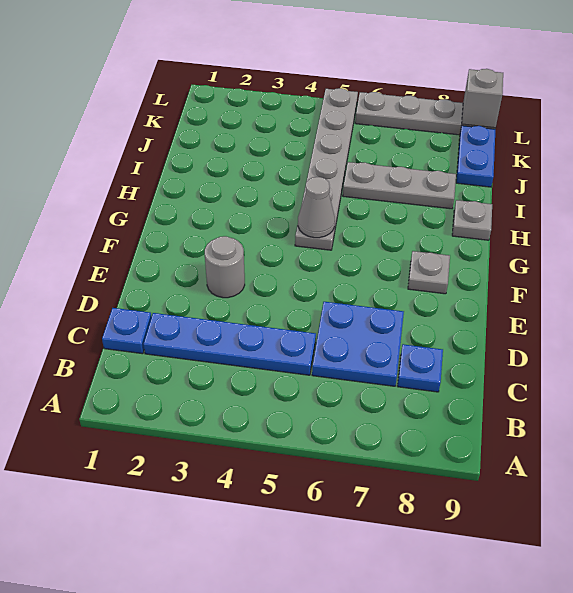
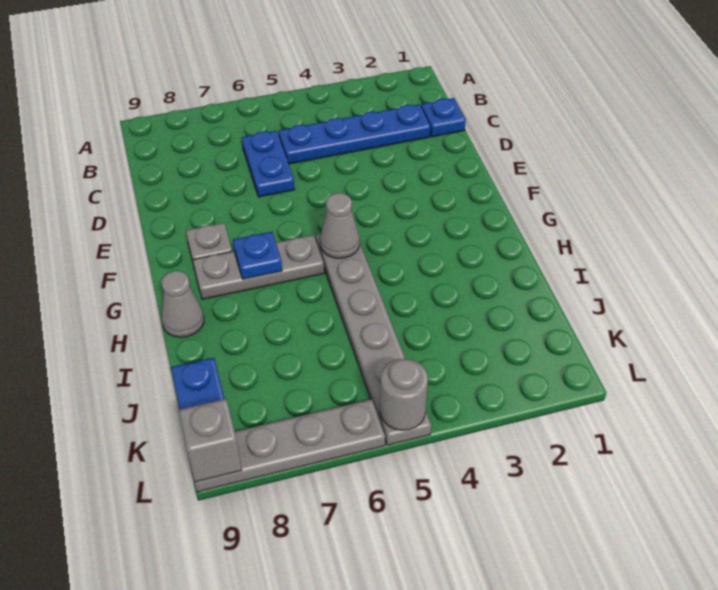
blue plate C6:D7 level 1 -> blue plate C6:D6 level 1
blue plate C8 level 1 -> blue plate G7 level 2
grey round brick E3 level 1 -> grey round brick L5 level 2
grey plate H9 level 1 -> grey cone H9 level 1
grey plate I6:I8 level 1 -> grey plate G6:G8 level 1

